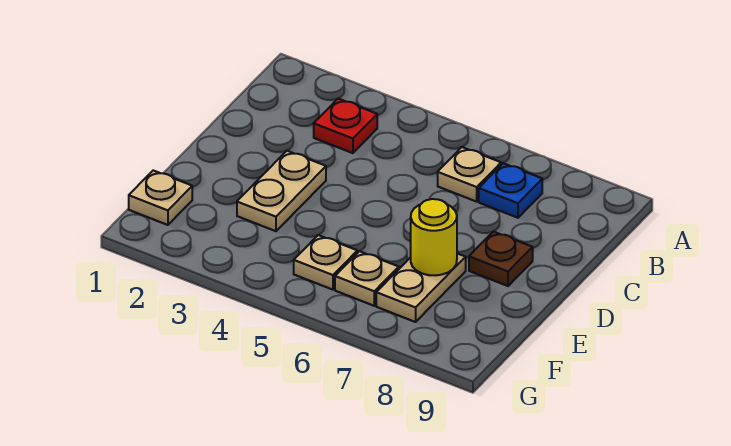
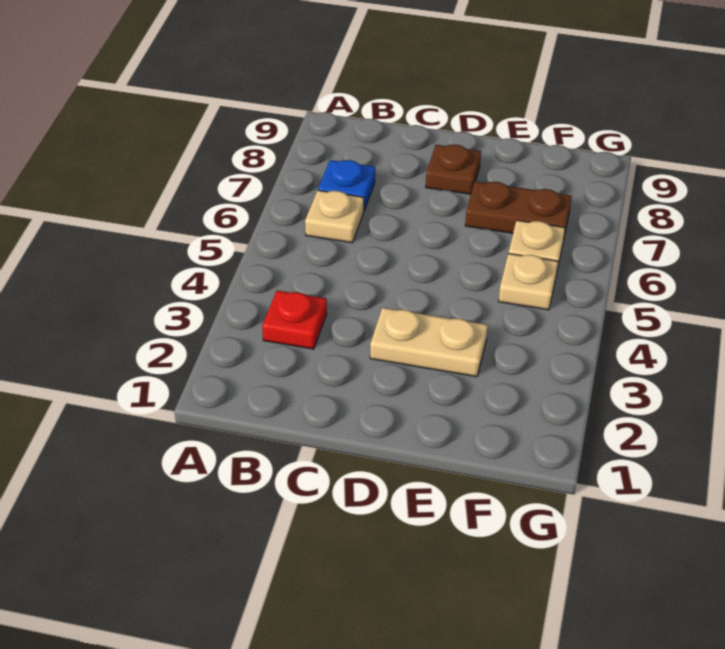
tan plate E7:F7 level 1 -> brown plate E7:F7 level 1
yellow round brick E7 level 2 -> none
tan plate F1 level 1 -> none

